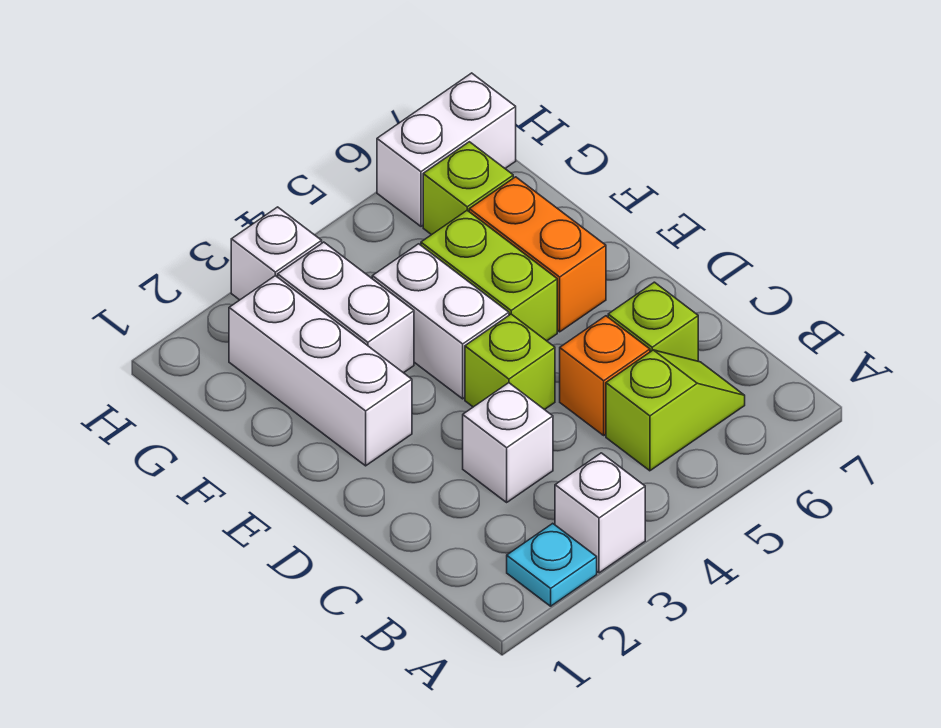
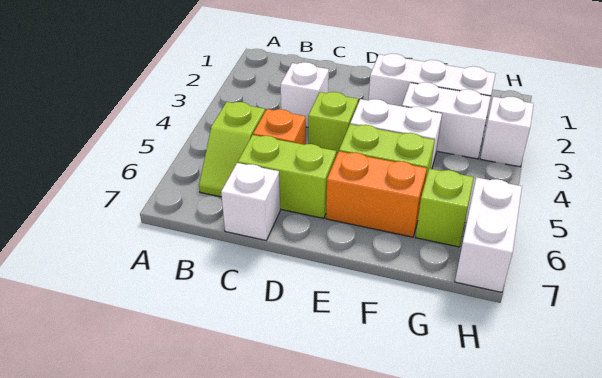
cyan plate A2 level 1 -> none
white brick A3 level 1 -> white brick C7 level 1
lime brick C6 level 1 -> lime brick C6:D6 level 1

